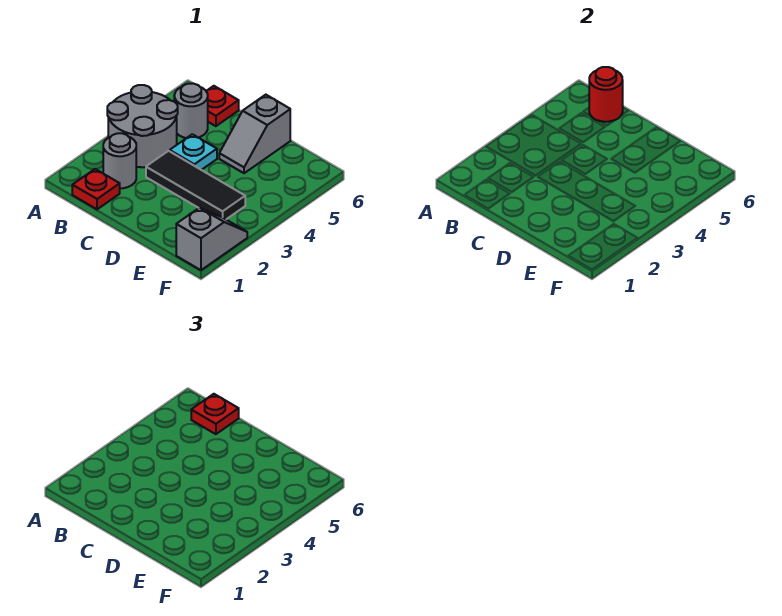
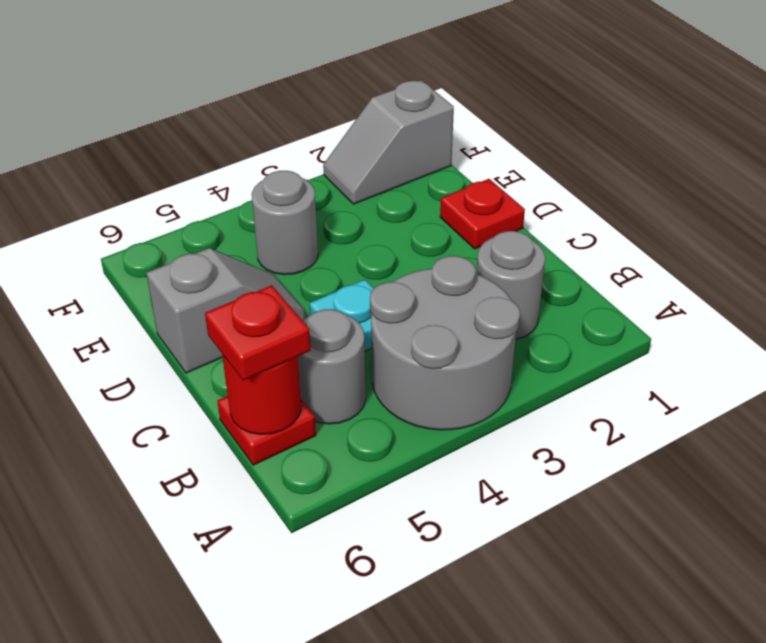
red plate B1 level 1 -> red plate D1 level 1
black tile C3:E3 level 1 -> none
none -> grey round brick E4 level 1

